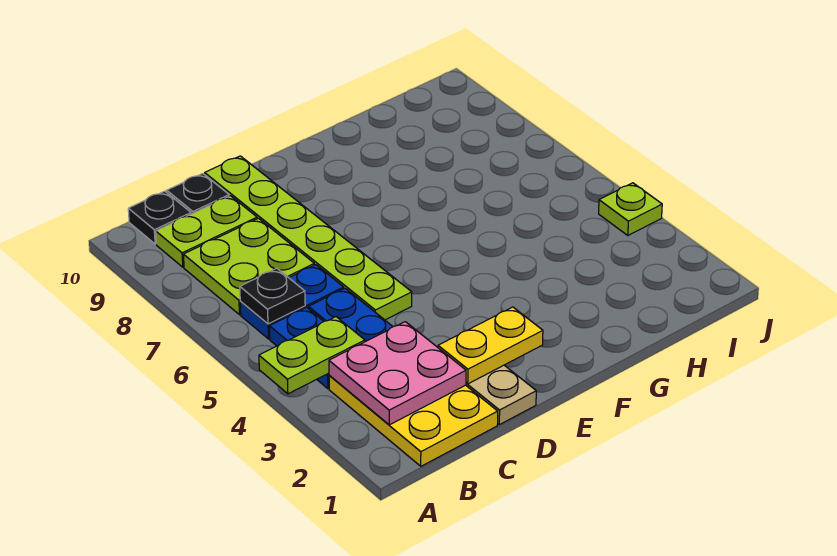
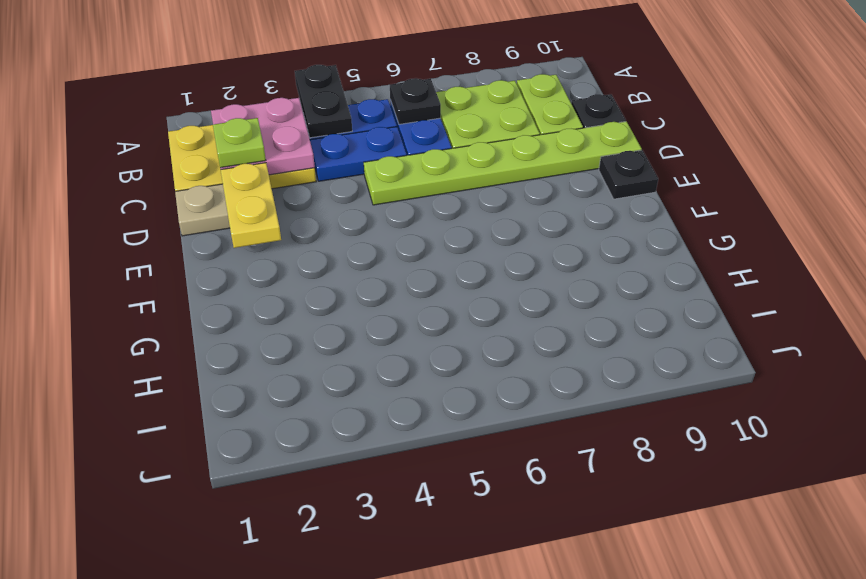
lime plate A4:B4 level 2 -> black plate A4:B4 level 2
black plate B10 level 1 -> black plate E10 level 1
lime plate J4 level 1 -> lime plate C2 level 3

